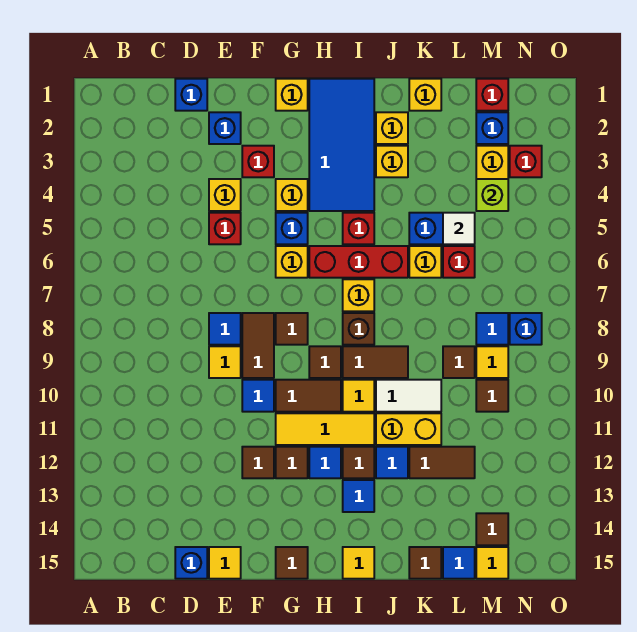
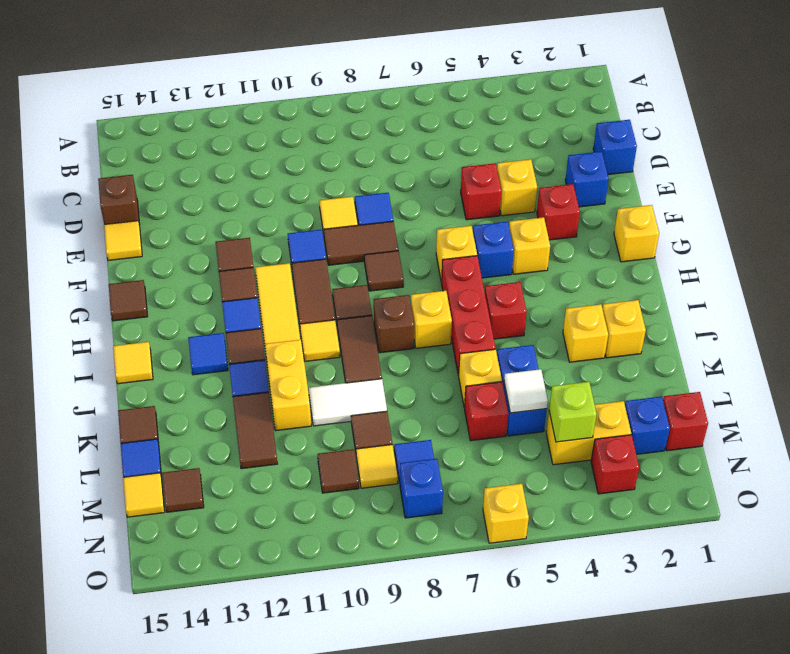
blue brick D15 level 1 -> brown brick D15 level 1
blue tile H1:I4 level 1 -> none
white tile J10:K10 level 1 -> white tile K9:K10 level 1
yellow brick K1 level 1 -> yellow brick O6 level 1

